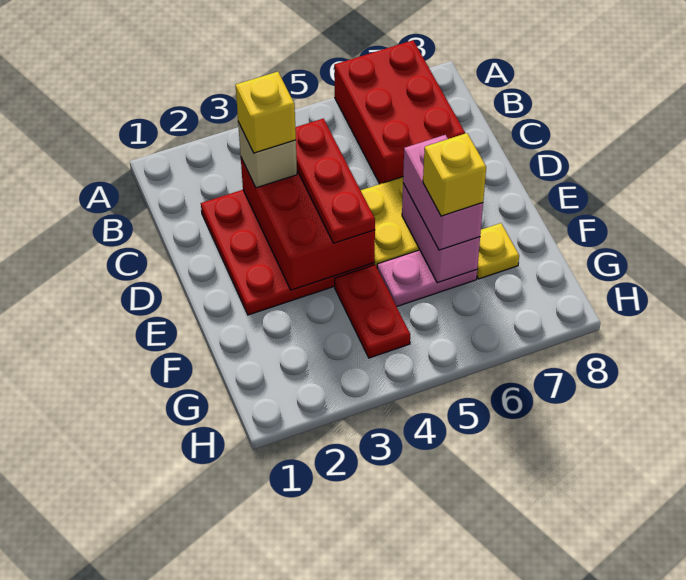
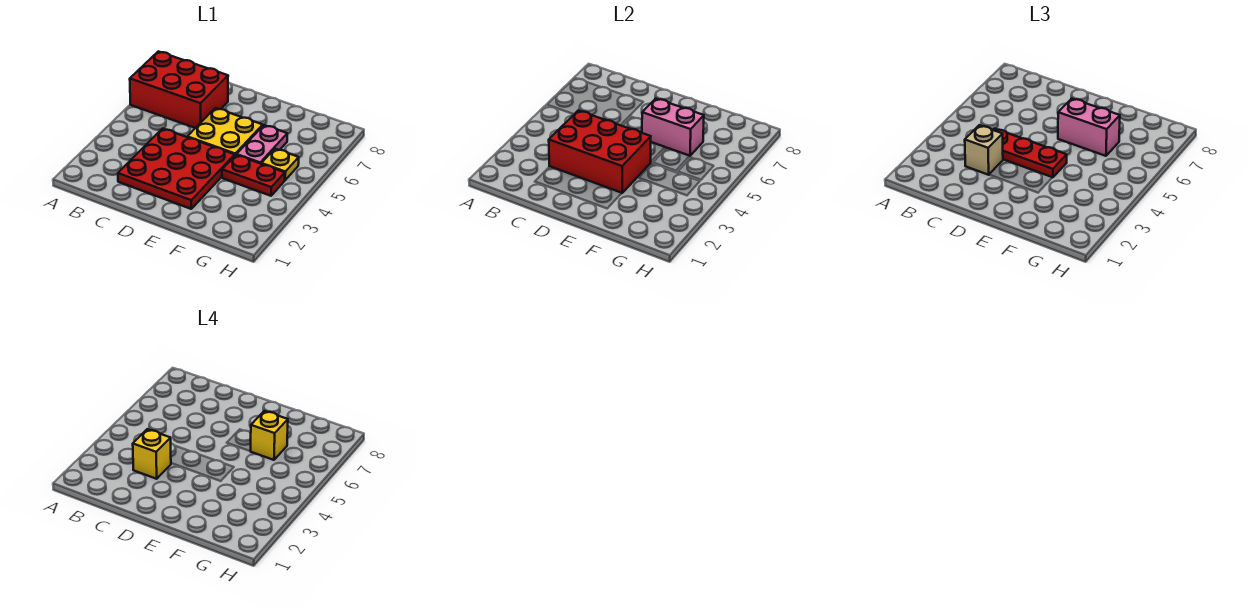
yellow plate F7 level 1 -> yellow plate G5 level 1

